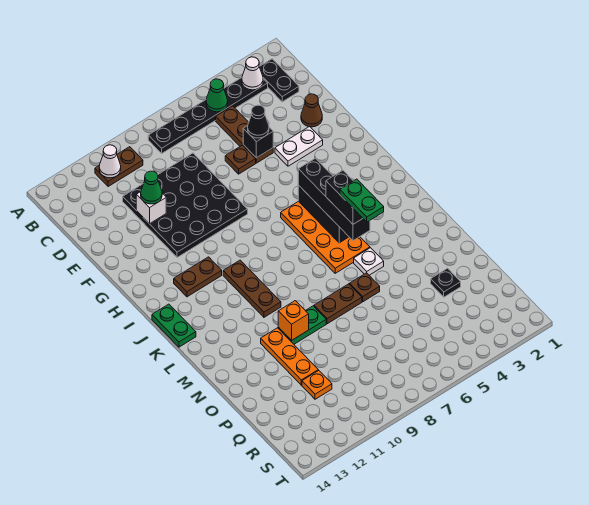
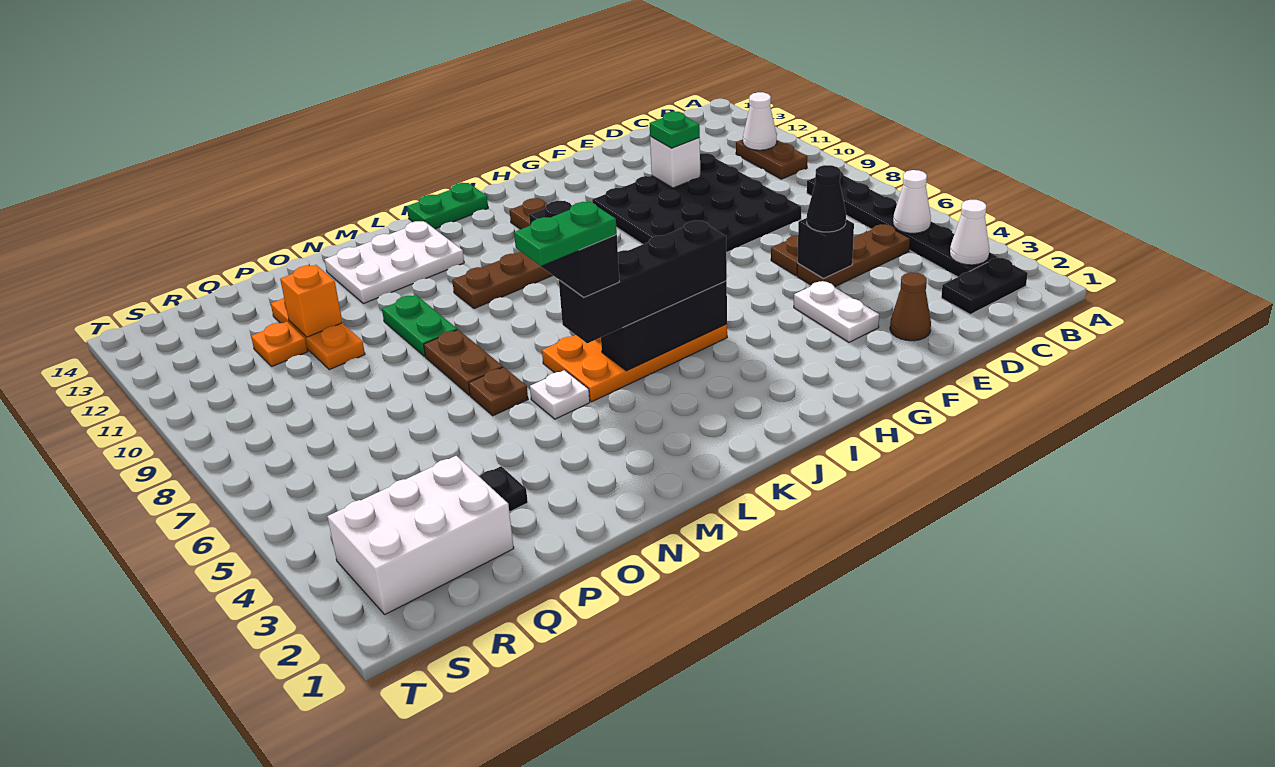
green cone B5 level 2 -> white cone B5 level 2
green cone E11 level 3 -> green plate E11 level 3
black brick K5:L5 level 4 -> black brick L5:L6 level 4
none -> white plate L12:N13 level 1
orange brick N10 level 2 -> orange brick P11 level 2
orange plate N11:P11 level 1 -> orange plate P10:P12 level 1
none -> white brick Q2:S3 level 1

